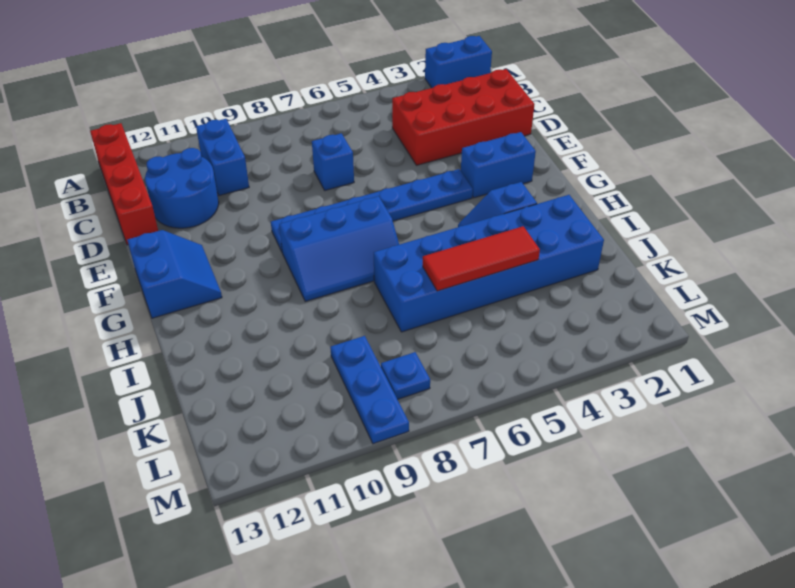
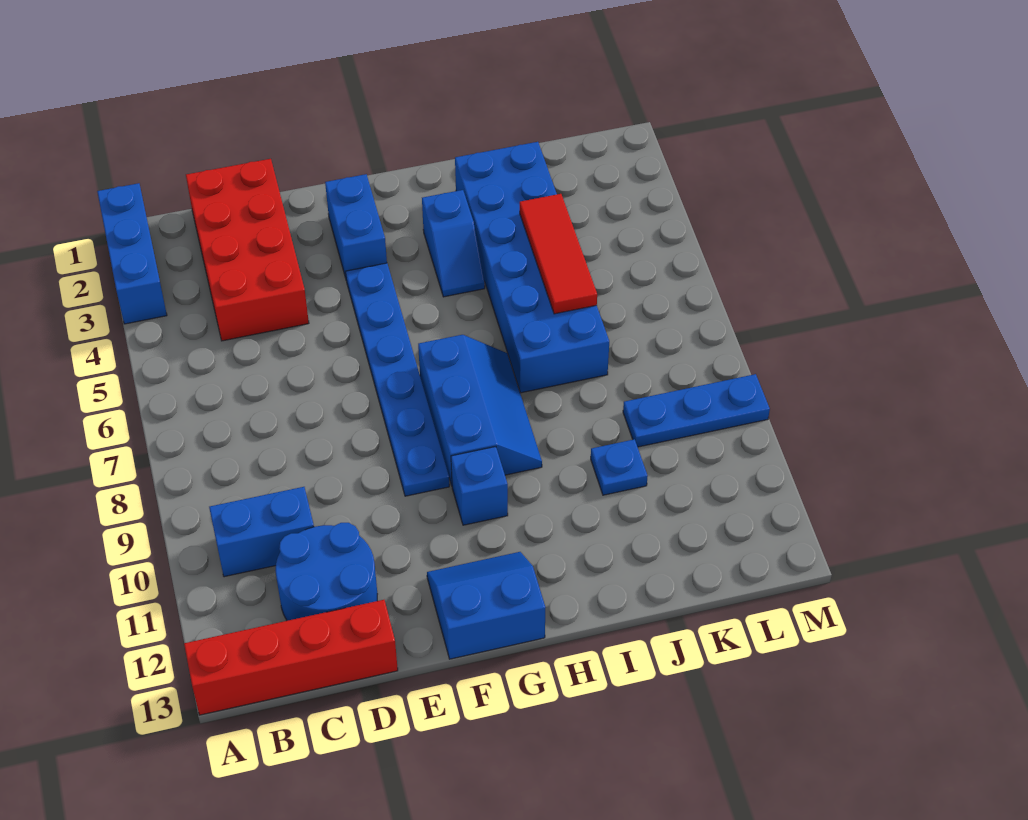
blue brick A1:A2 level 1 -> blue brick A1:A3 level 1
blue brick D7 level 1 -> blue brick G10 level 1
blue plate L8 level 1 -> blue plate J10 level 1

